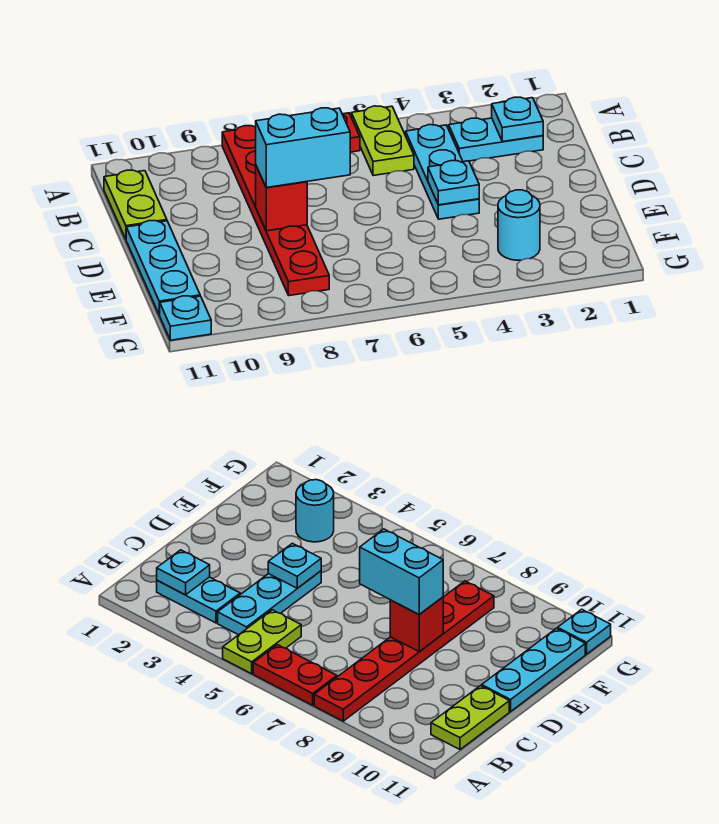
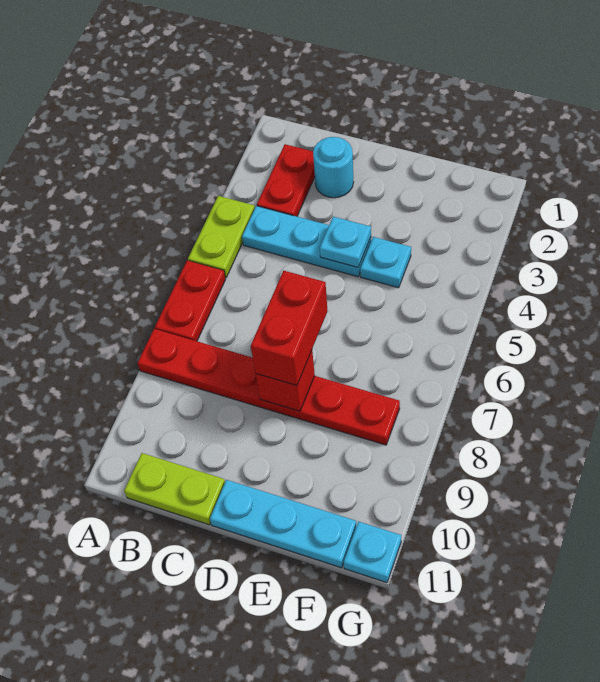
lime plate A5:B5 level 1 -> lime plate A4:A5 level 1
cyan plate B2:B3 level 1 -> red plate B2:B3 level 1
cyan plate B2 level 2 -> cyan plate E4 level 1
cyan brick D7:D8 level 3 -> red brick D7:D8 level 3
cyan round brick F3 level 1 -> cyan round brick C2 level 1

